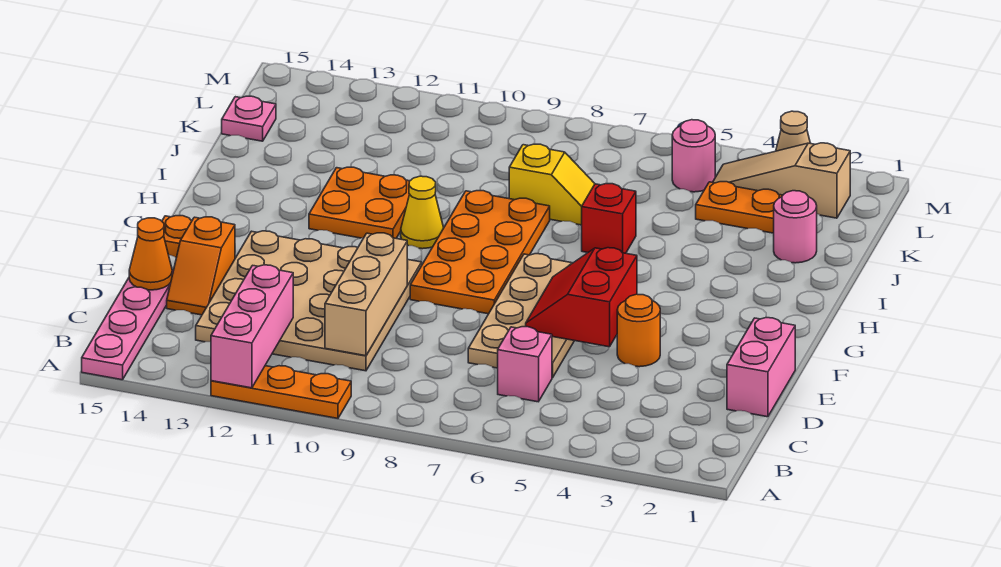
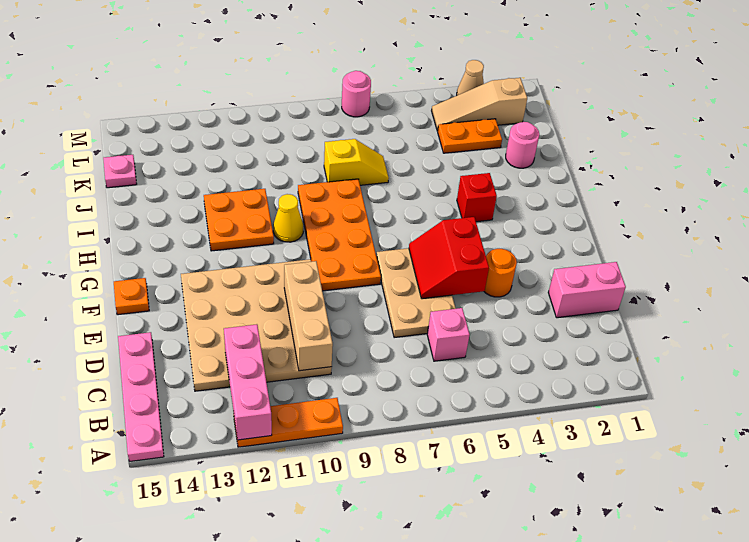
pink brick D1:E1 level 1 -> pink brick D1:D2 level 1
tan plate D6:G7 level 1 -> tan plate D6:F7 level 1
orange slope D14:E14 level 1 top E -> none
orange cone D15 level 2 -> none
red brick I6 level 1 -> red brick H4 level 1
pink round brick L5 level 1 -> pink round brick M7 level 1

